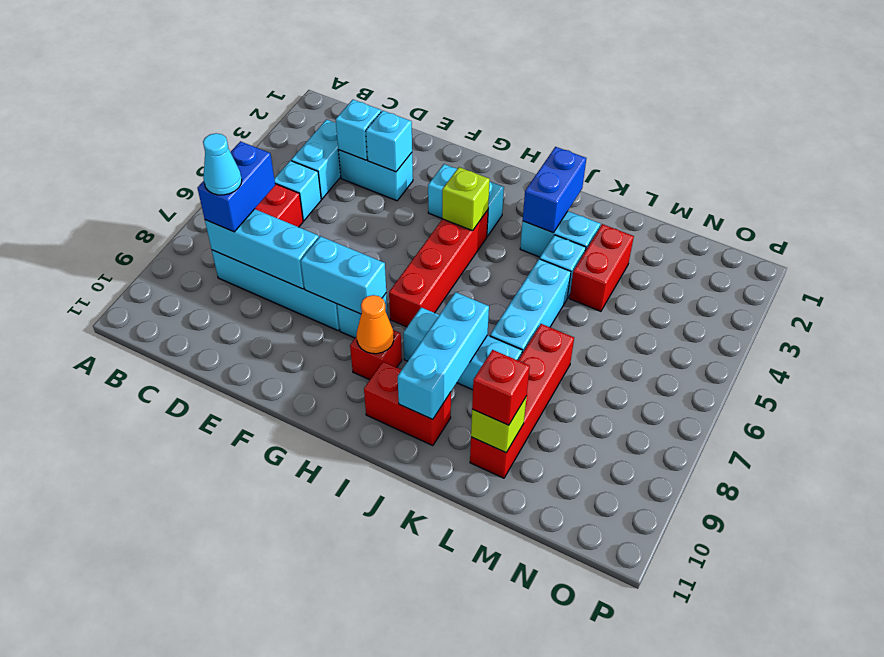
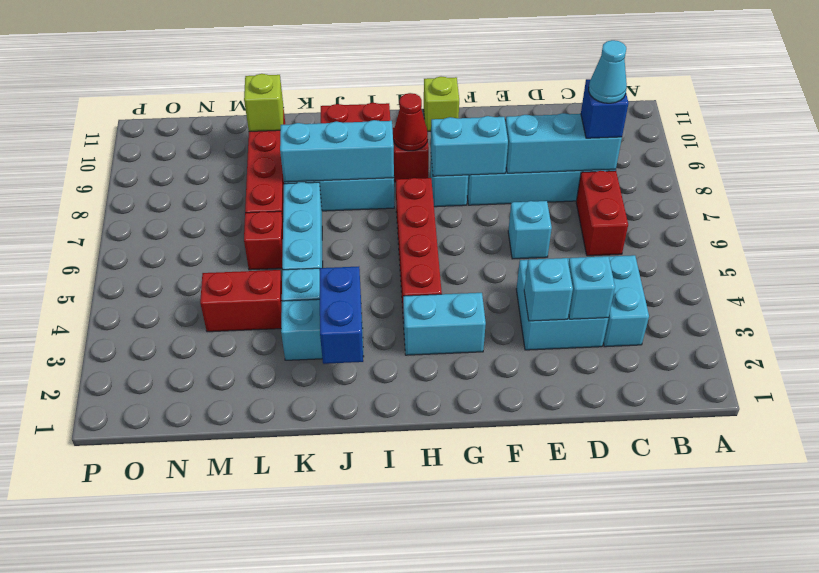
cyan brick C5 level 1 -> cyan brick E6 level 1
blue brick C7:C8 level 3 -> blue brick C8 level 3
cyan brick D3:E3 level 1 -> cyan brick D3:E4 level 1
lime brick H4 level 2 -> lime brick G11 level 1
orange cone H9 level 2 -> red cone H9 level 2
cyan brick J8:J10 level 2 -> cyan brick I8:K8 level 2
red brick L3:L4 level 1 -> red brick L4:M4 level 1
red brick L10 level 3 -> red brick L6 level 1

